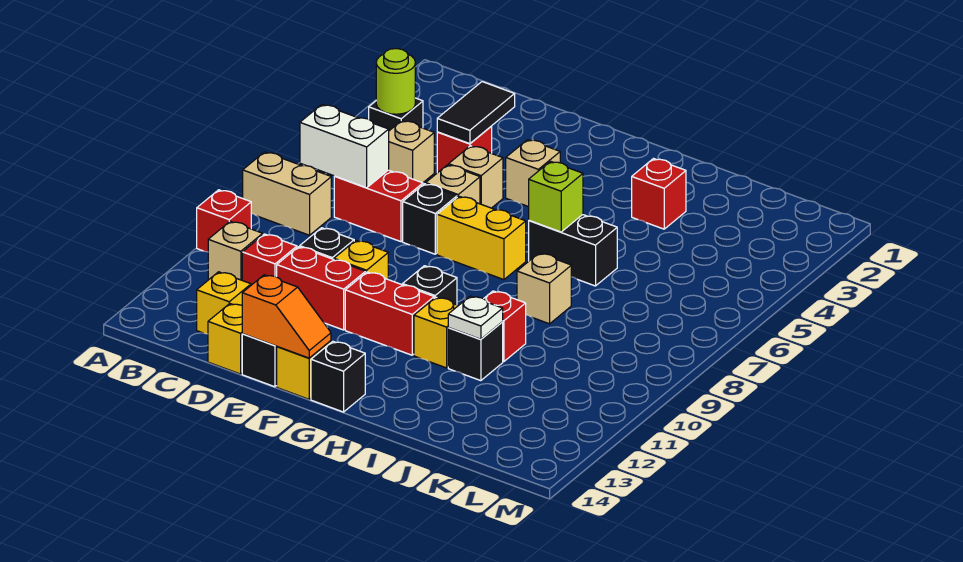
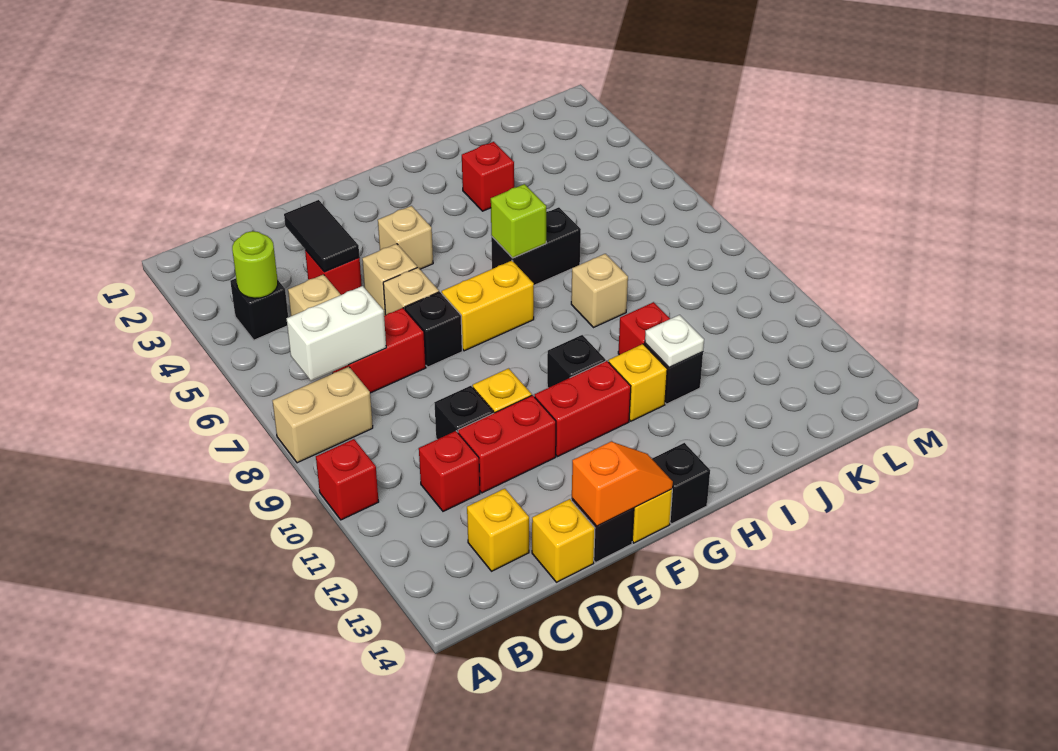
tan brick B11 level 1 -> none

